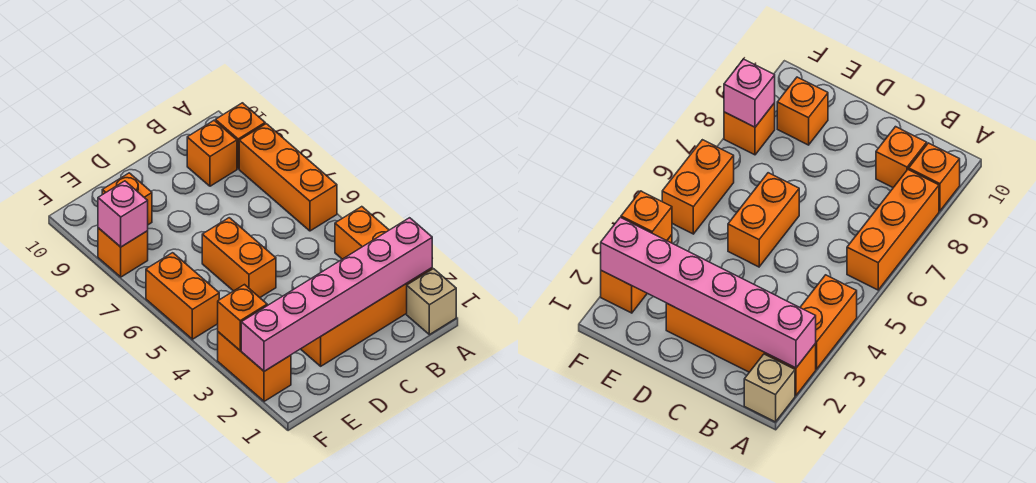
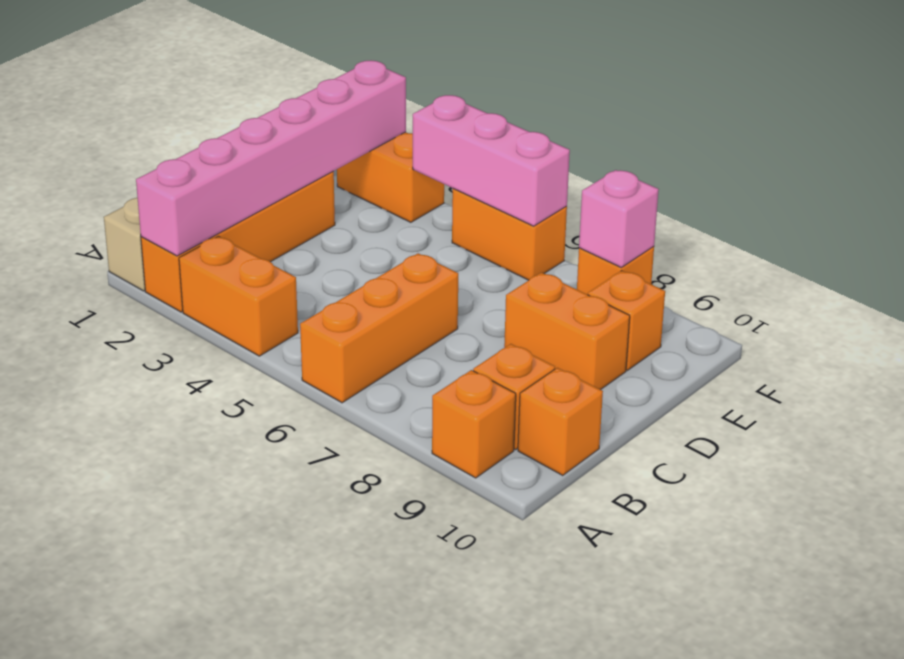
orange brick A6:A8 level 1 -> orange brick A6:C6 level 1
orange brick D5:D6 level 1 -> orange brick D8:D9 level 1
orange brick F3 level 2 -> orange brick B10 level 1
none -> pink brick F4:F6 level 2

